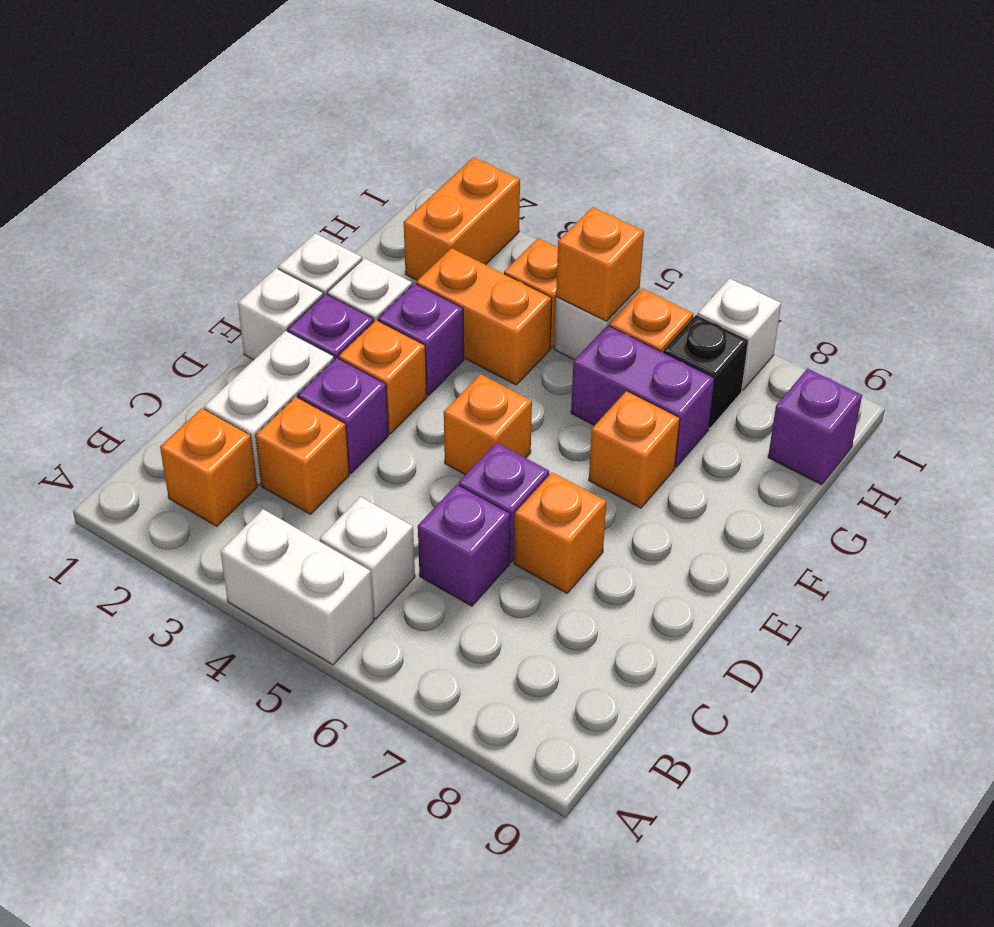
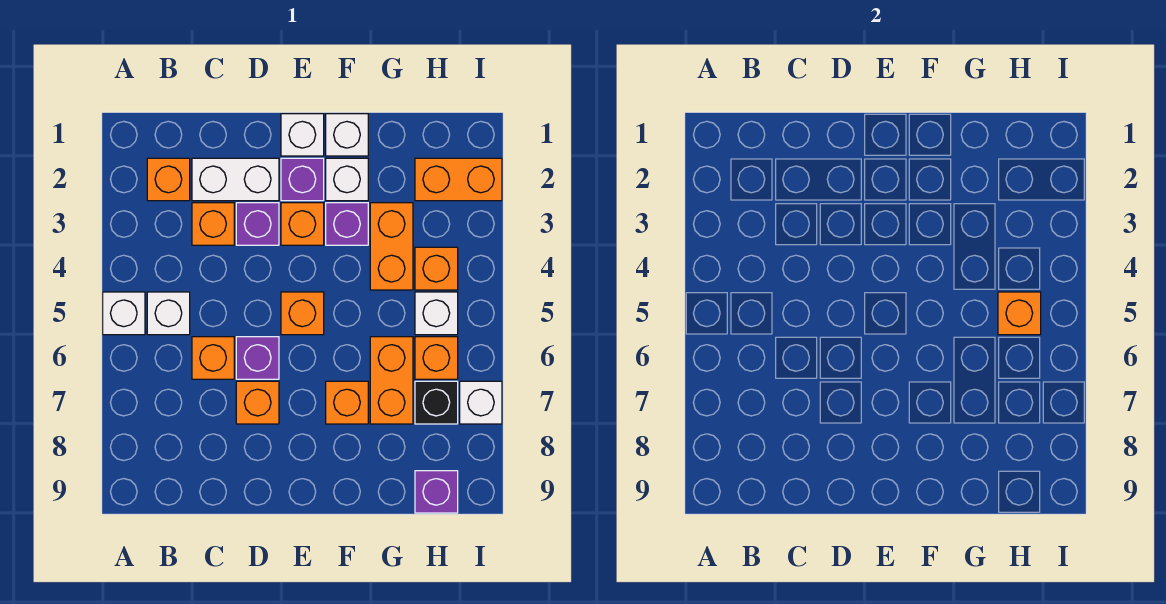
white brick A4:A5 level 1 -> white brick A5 level 1
purple brick C6 level 1 -> orange brick C6 level 1
purple brick G6:G7 level 1 -> orange brick G6:G7 level 1

